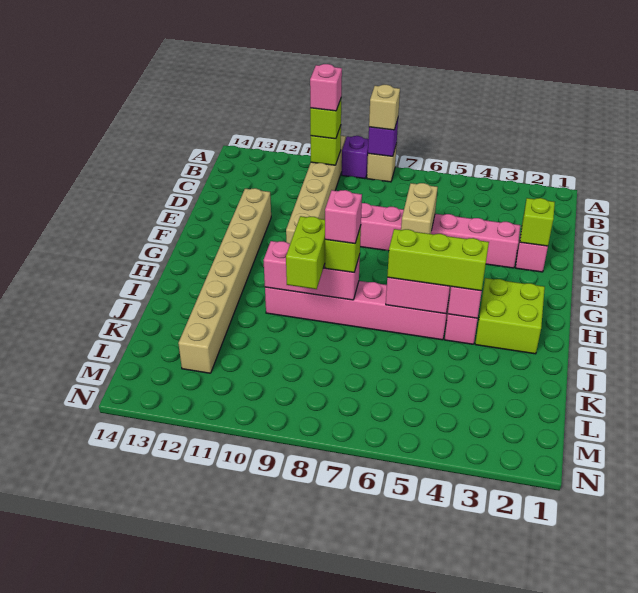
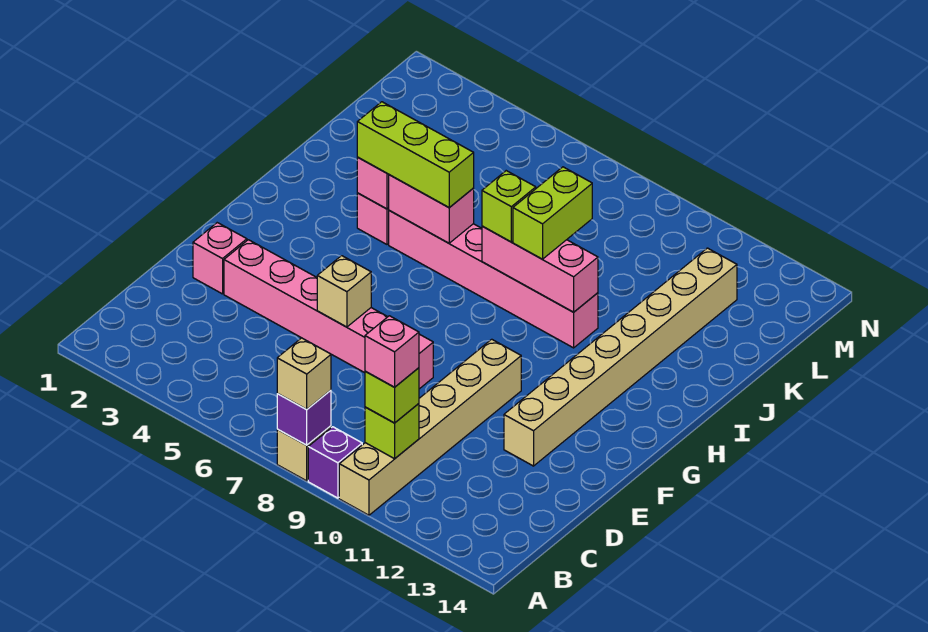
lime brick E2 level 2 -> none
tan brick E6:F6 level 2 -> tan brick E6 level 2
lime brick H2:I3 level 1 -> none
pink brick I8 level 4 -> none

